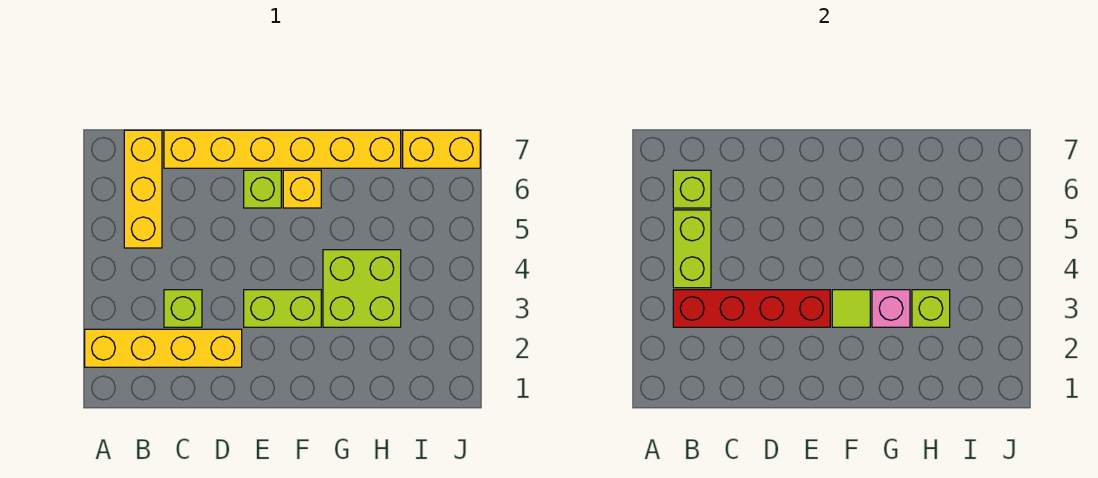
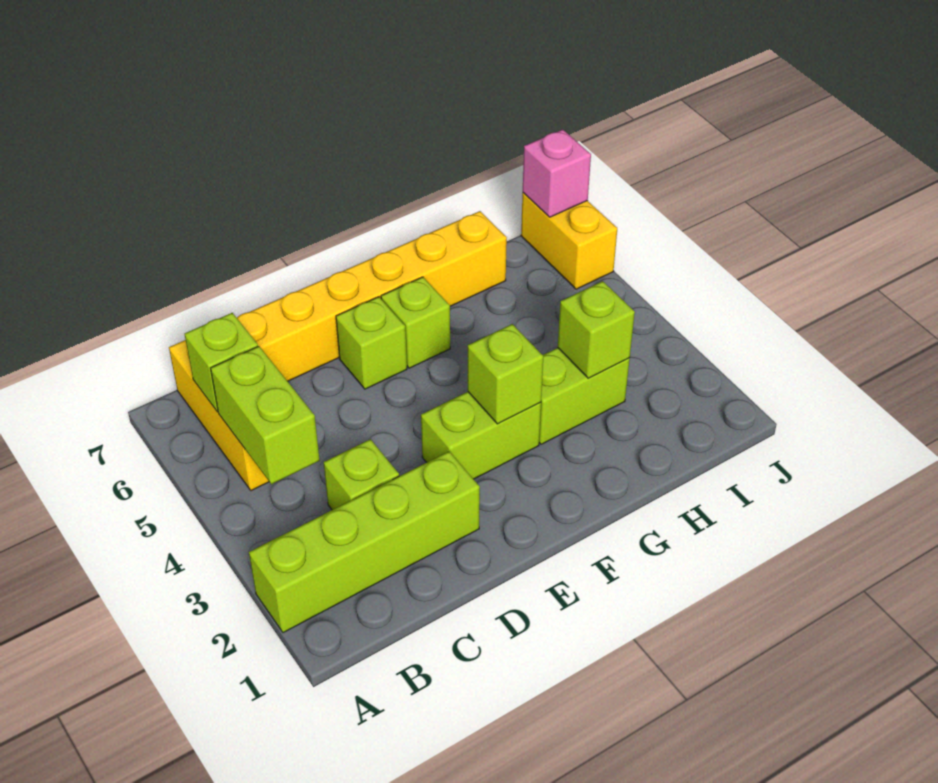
yellow brick A2:D2 level 1 -> lime brick A2:D2 level 1
red brick B3:E3 level 2 -> none
lime tile F3 level 2 -> lime brick F3 level 2
yellow brick F6 level 1 -> lime brick F6 level 1
lime brick G3:H4 level 1 -> lime brick G3:H3 level 1
pink brick G3 level 2 -> pink brick J7 level 2
yellow brick I7:J7 level 1 -> yellow brick J6:J7 level 1

